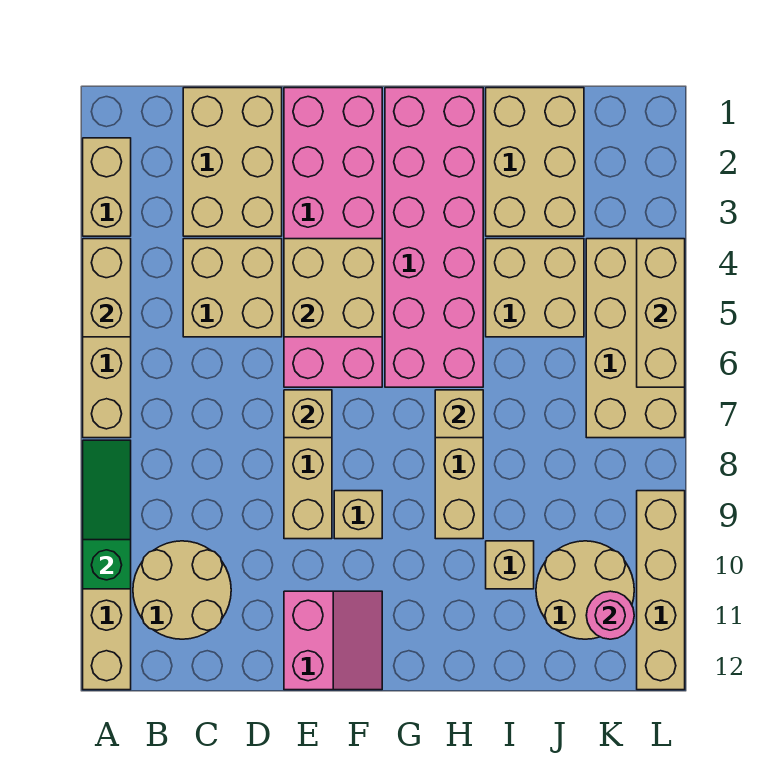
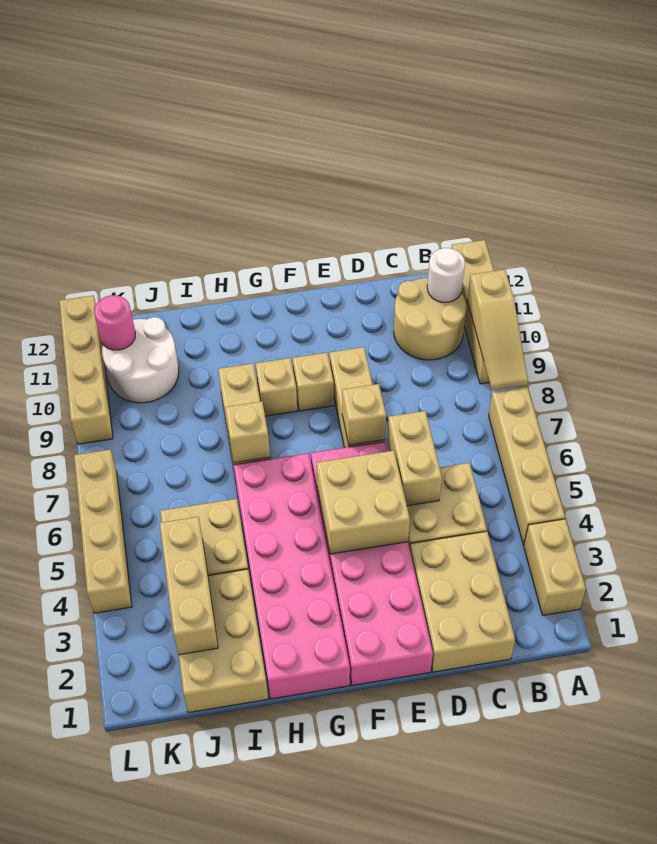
tan brick A4:A5 level 2 -> tan brick D5:D6 level 2
green slope A8:A10 level 2 top 10 -> tan slope A8:A10 level 2 top 10
none -> white round brick B11 level 2
pink slope E11:F12 level 1 top E -> none
tan brick I10 level 1 -> tan brick G9 level 1
tan round brick J10:K11 level 1 -> white round brick J10:K11 level 1
tan brick K4:L7 level 1 -> tan brick L4:L7 level 1
tan brick L4:L6 level 2 -> tan brick J2:J4 level 2

